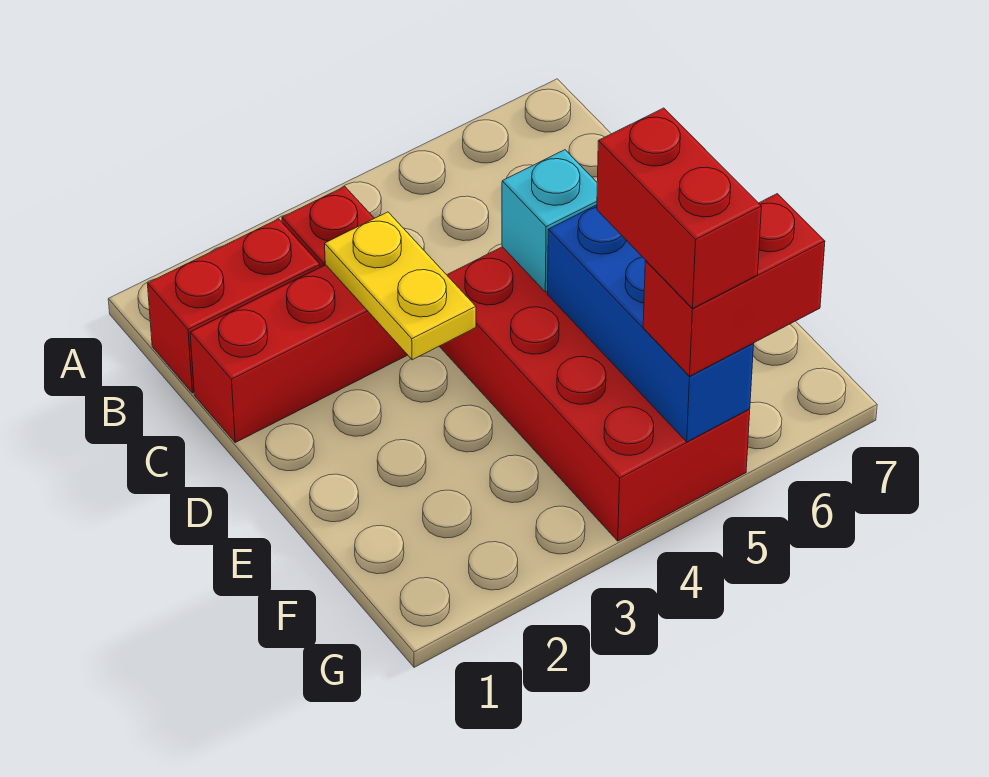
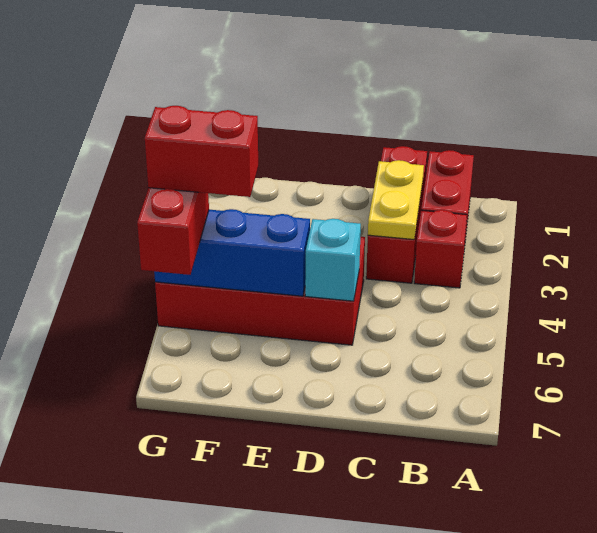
yellow plate C3:D3 level 2 -> yellow plate C2:C3 level 2

